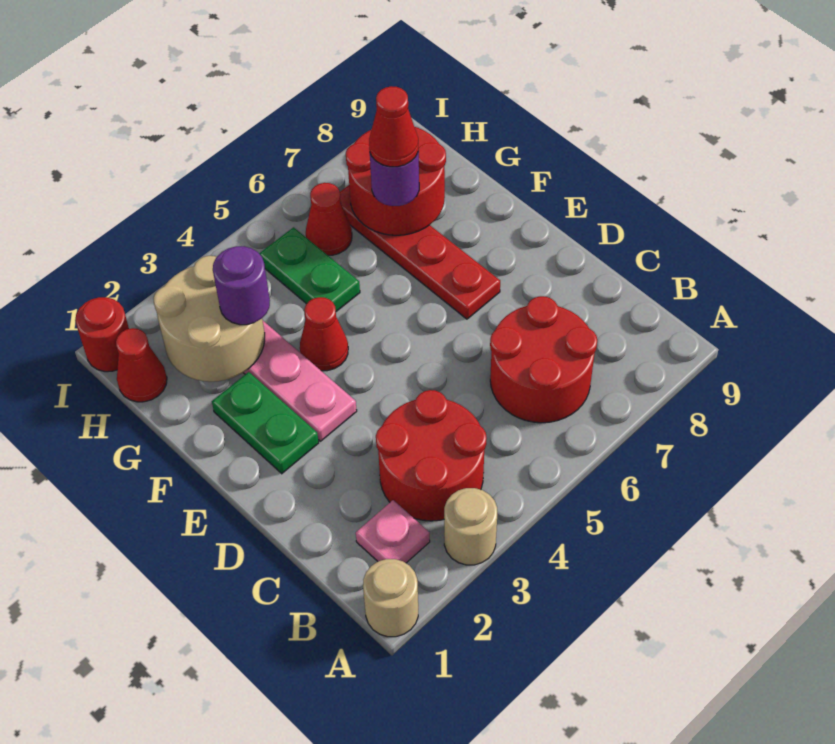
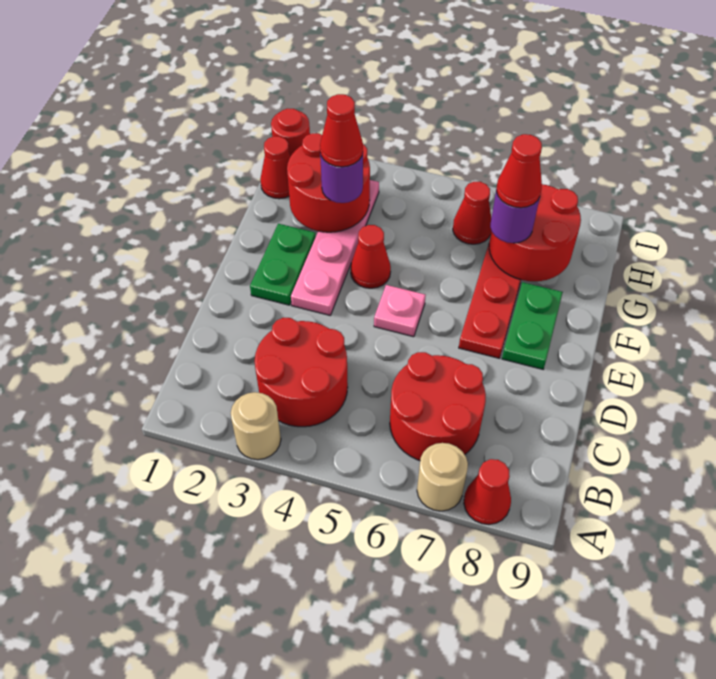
tan round brick A1 level 1 -> tan round brick A7 level 1
none -> red cone A8 level 1
pink plate B2 level 1 -> pink plate E5 level 1
tan round brick G2:H3 level 2 -> red round brick G2:H3 level 2
none -> red cone G3 level 4
green plate G5:H5 level 1 -> green plate E8:F8 level 1

